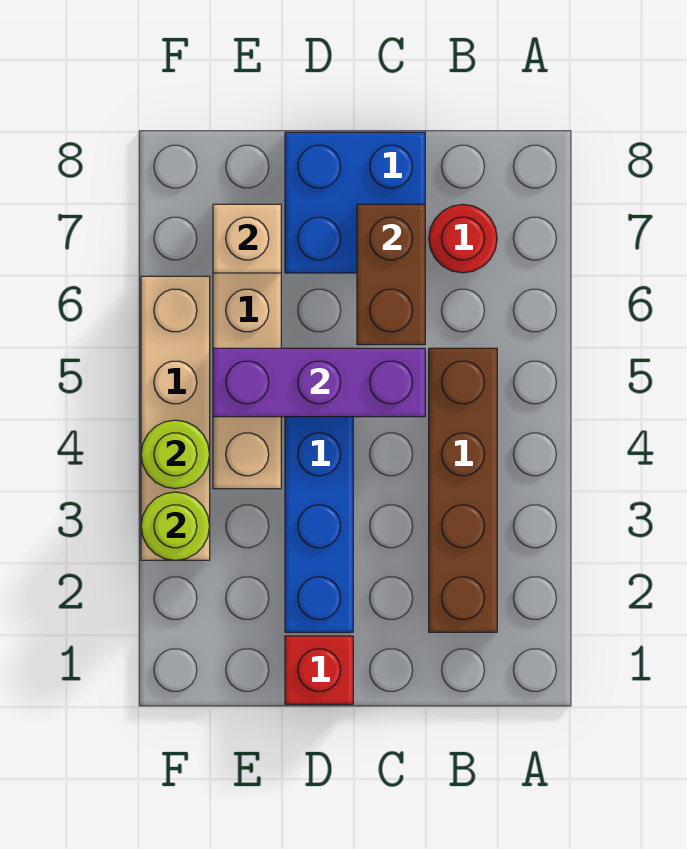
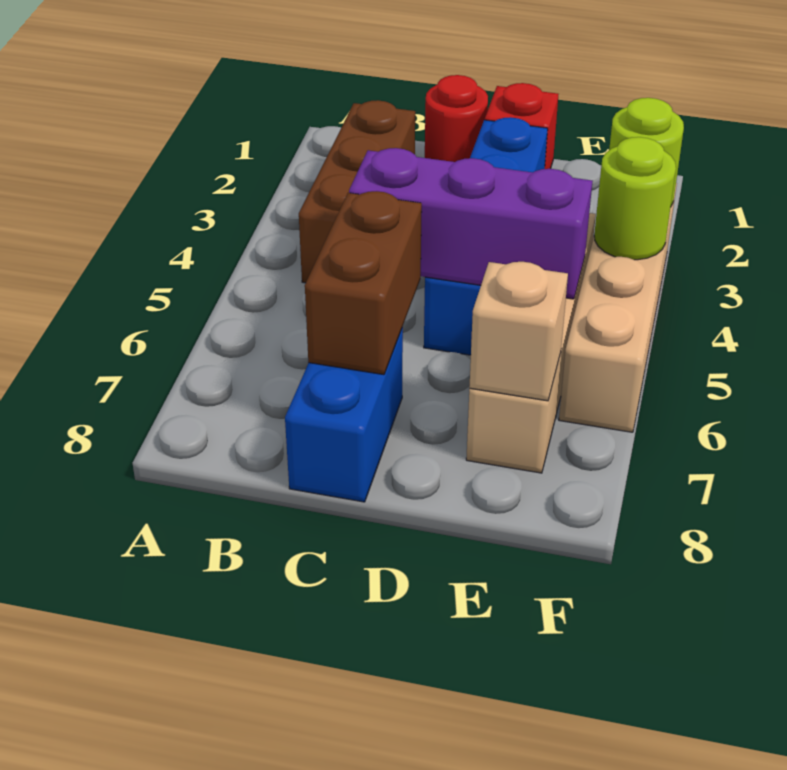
brown brick B2:B5 level 1 -> brown brick B2:B4 level 1
red round brick B7 level 1 -> red round brick C1 level 1
blue brick C7:D8 level 1 -> blue brick C7:C8 level 1

